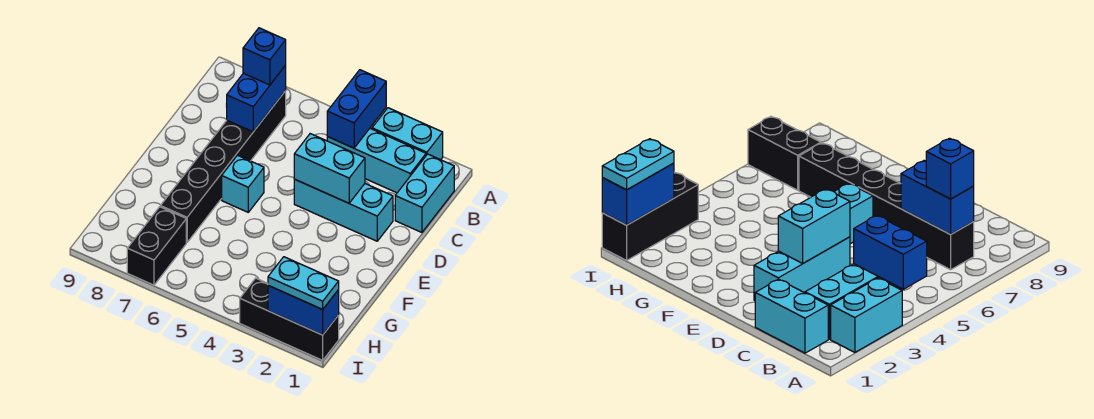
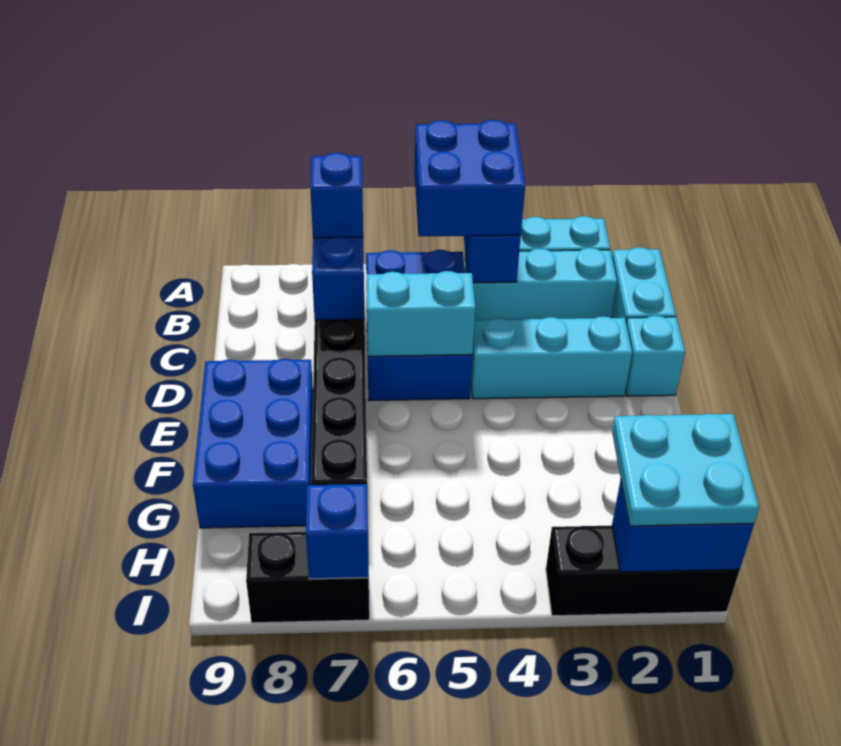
none -> blue brick A4:B5 level 3
none -> blue brick B5:D6 level 1
cyan brick D3:D4 level 2 -> cyan brick D5:D6 level 2
cyan brick E6 level 1 -> cyan brick D1 level 1
none -> blue brick E8:G9 level 1
black brick H7:I7 level 1 -> black brick I7:I8 level 1
cyan plate I1:I2 level 3 -> cyan plate H1:I2 level 3
none -> blue brick I7 level 2

